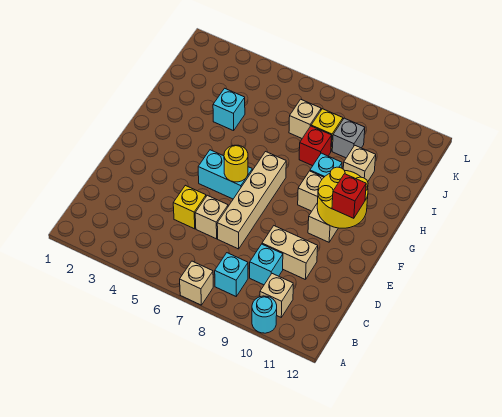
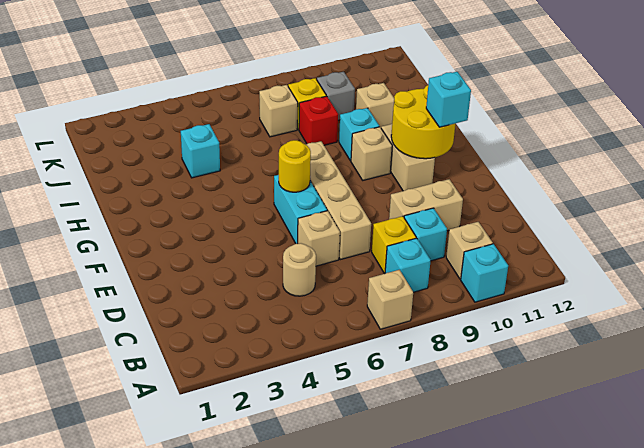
cyan round brick A10 level 1 -> cyan brick A10 level 1
none -> tan round brick C5 level 1
yellow brick D5 level 1 -> yellow brick C8 level 1
cyan brick F5:F6 level 1 -> cyan brick E6:F6 level 1
red brick F11 level 3 -> cyan brick F11 level 3

